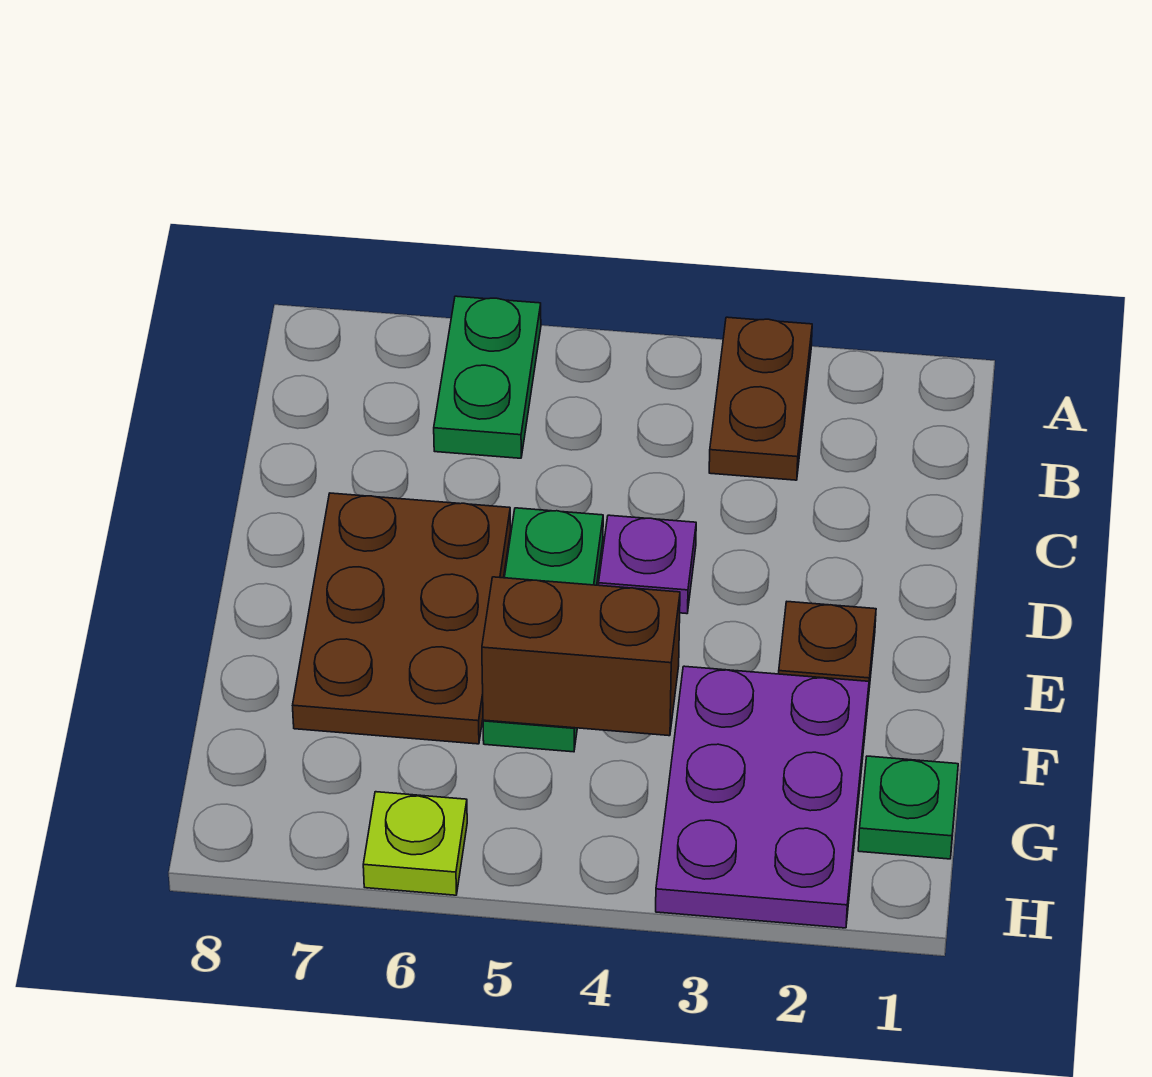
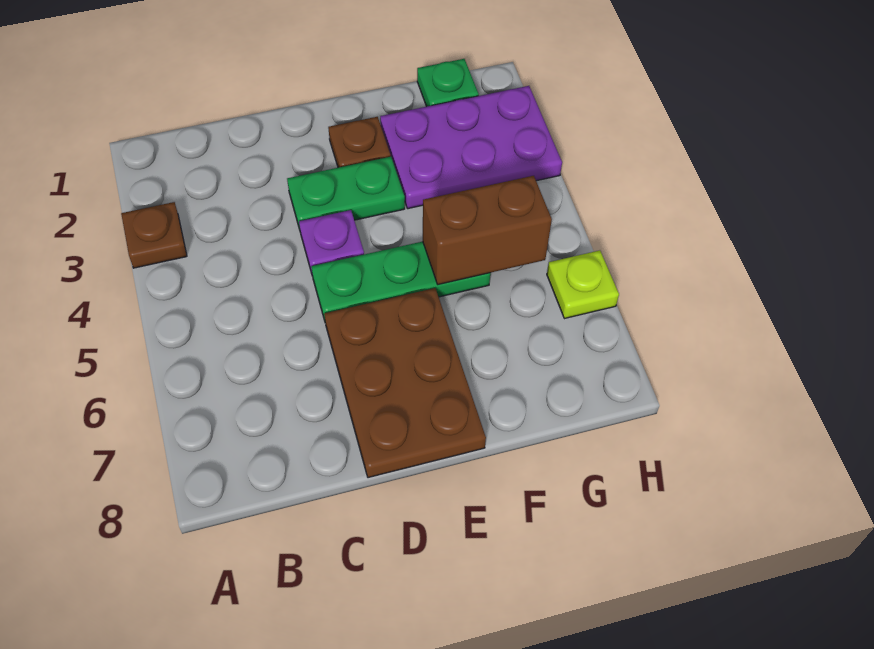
brown plate A3:B3 level 1 -> brown plate A3 level 1
green plate A6:B6 level 1 -> green plate D3:E3 level 1
brown plate D6:F7 level 1 -> brown plate D6:E8 level 1
brown brick F4:F5 level 2 -> brown brick F5:G5 level 2

